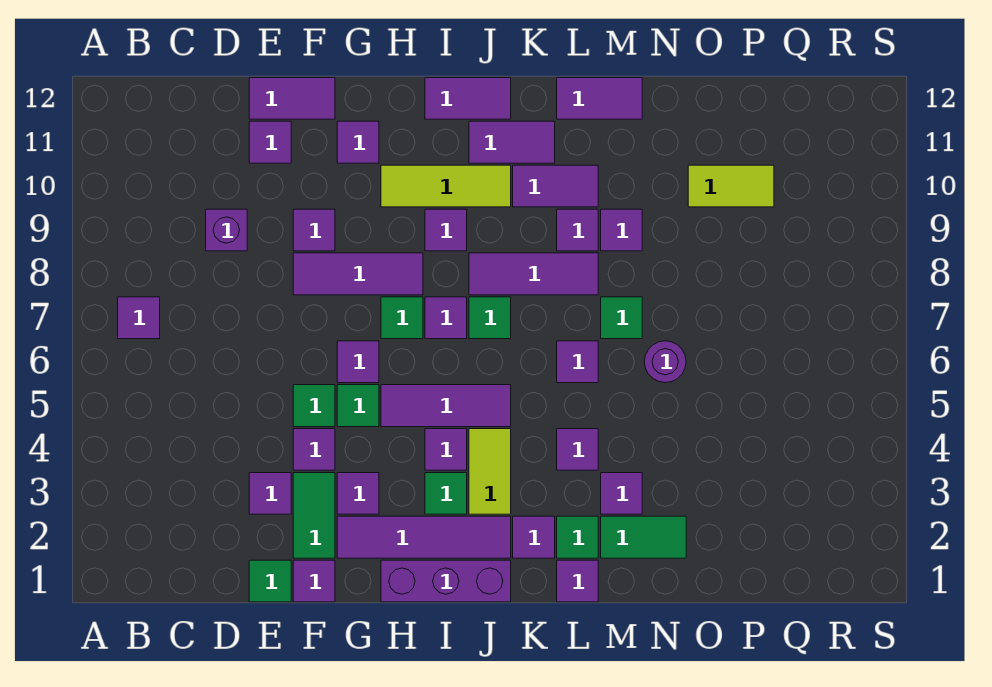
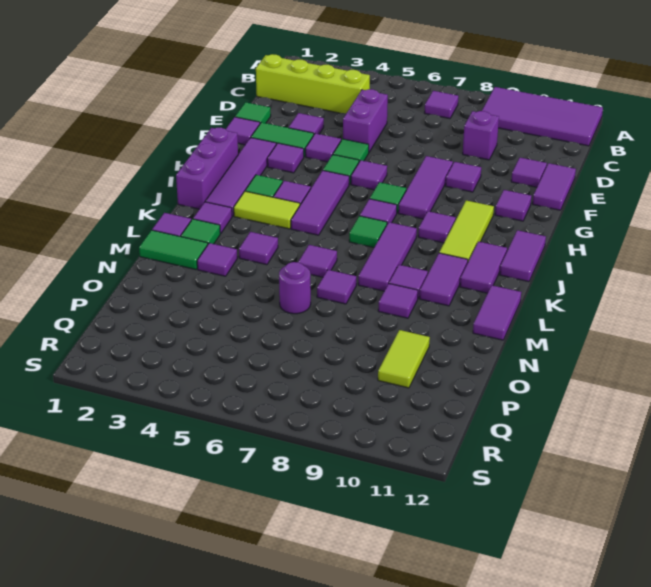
none -> purple tile A9:B12 level 1
none -> lime brick C1:C4 level 1
none -> purple brick D5:E5 level 1
green tile M2:N2 level 1 -> green tile M1:M2 level 1
green tile M7 level 1 -> purple tile M7 level 1

